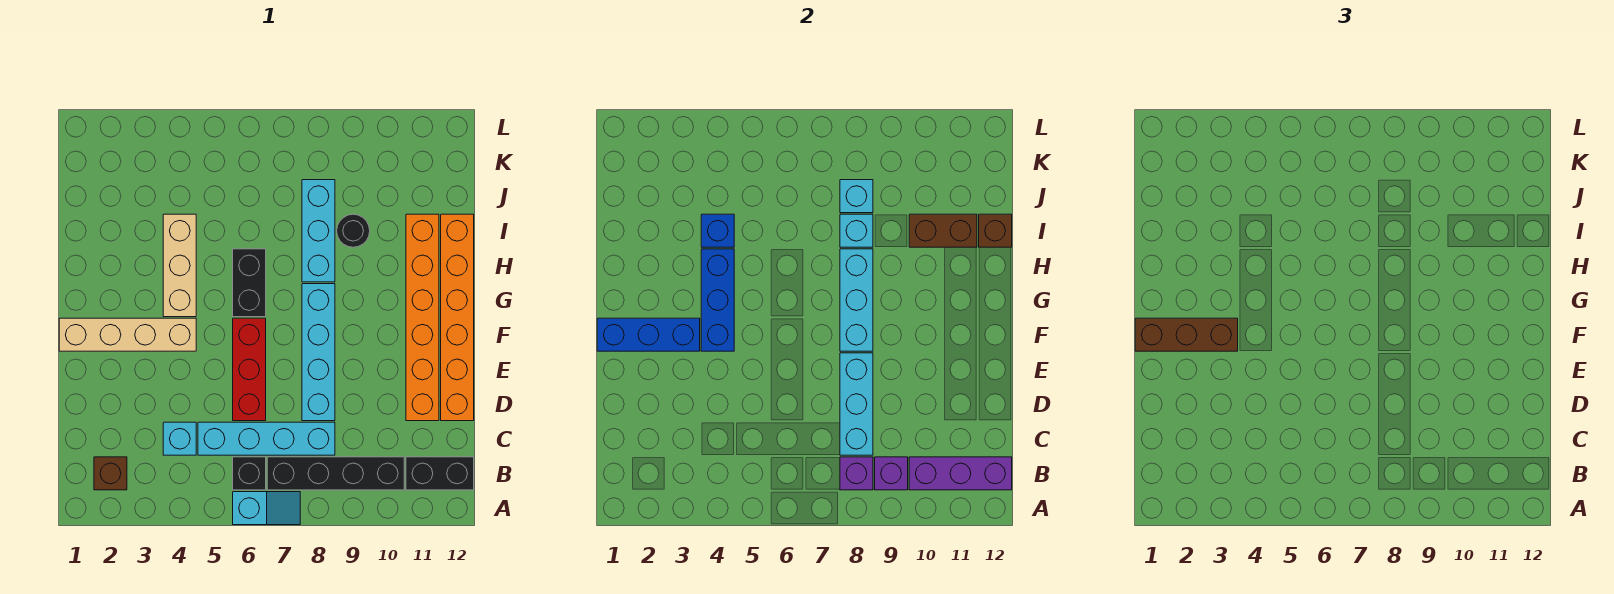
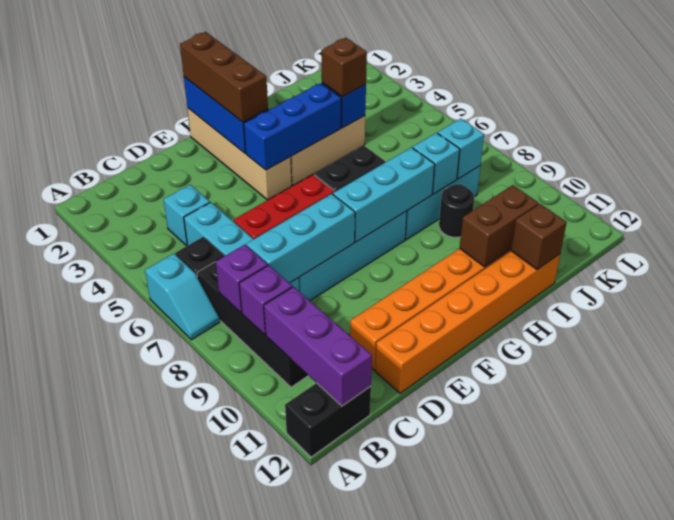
brown brick B2 level 1 -> brown brick I4 level 3
black brick B11:B12 level 1 -> black brick A12:B12 level 1
brown brick I10:I11 level 2 -> brown brick H11:I11 level 2

